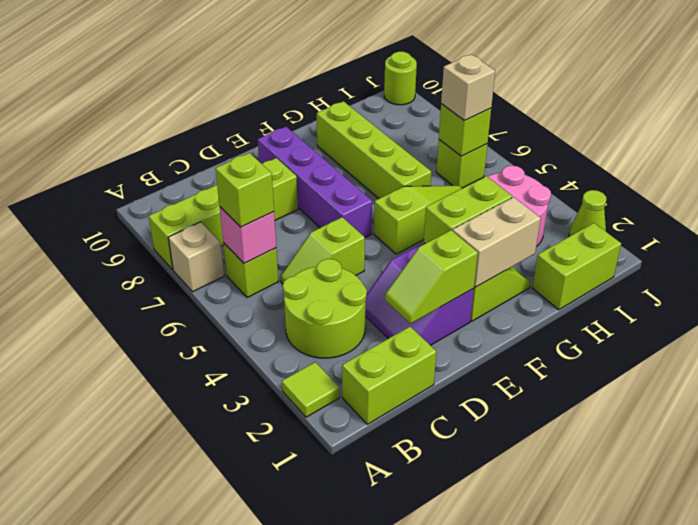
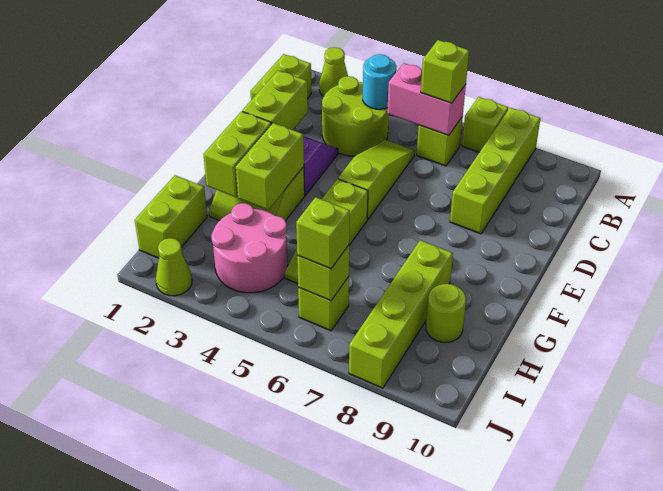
lime tile A2 level 1 -> lime cone A2 level 1
tan brick A7 level 1 -> lime brick A7 level 1
none -> cyan round brick B4 level 2
pink brick B6 level 2 -> pink brick B5:B6 level 2
lime slope C5:D5 level 1 top D -> lime slope C5:E5 level 1 top E
lime slope D2:E2 level 2 top E -> lime brick D2:E2 level 2
purple brick E6:E9 level 1 -> none
tan brick F2:G2 level 2 -> lime brick F2:G2 level 2
lime brick G6:G9 level 1 -> lime brick G8:J8 level 1
tan brick I6 level 3 -> lime brick I6 level 3
lime round brick J10 level 1 -> lime round brick H9 level 1

